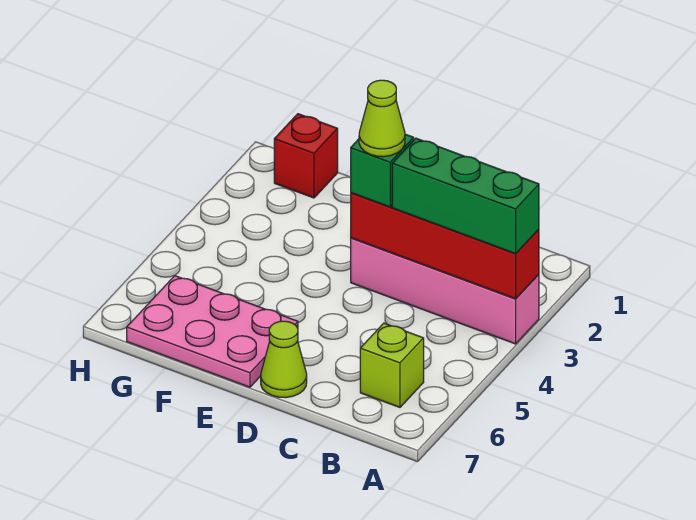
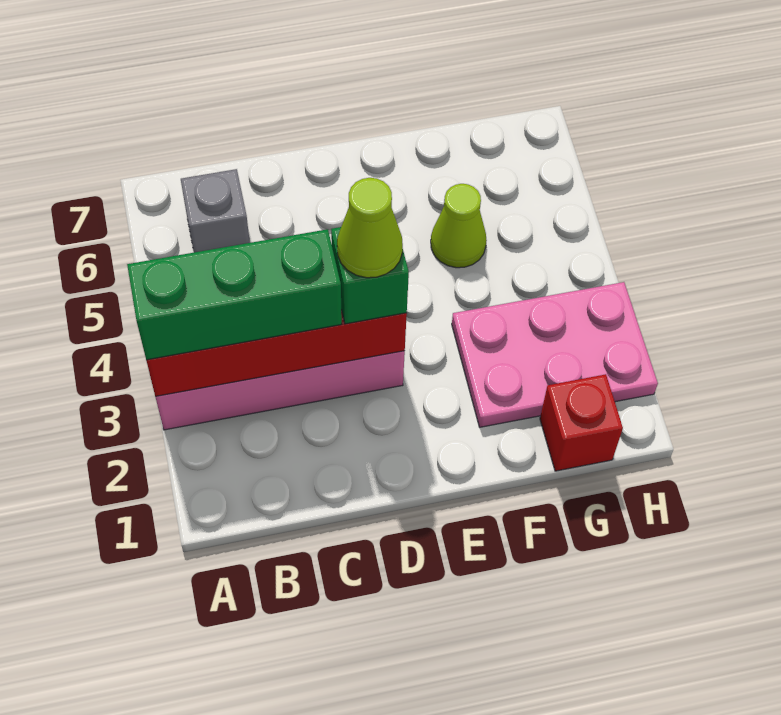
lime brick B6 level 1 -> grey brick B6 level 1
lime cone D7 level 1 -> lime cone F5 level 1
pink plate E6:G7 level 1 -> pink plate F2:H3 level 1

